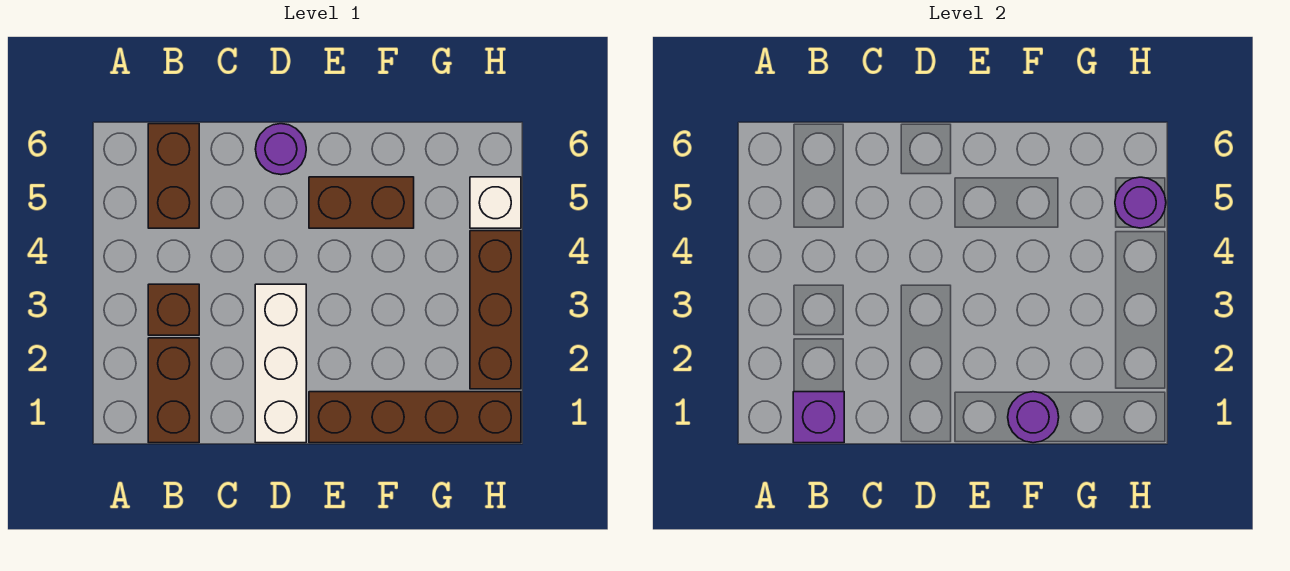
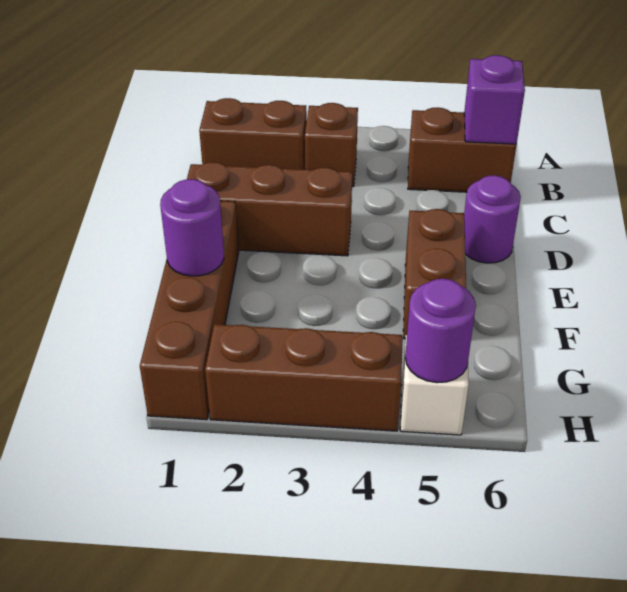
purple brick B1 level 2 -> purple brick B6 level 2
white brick D1:D3 level 1 -> brown brick D1:D3 level 1

